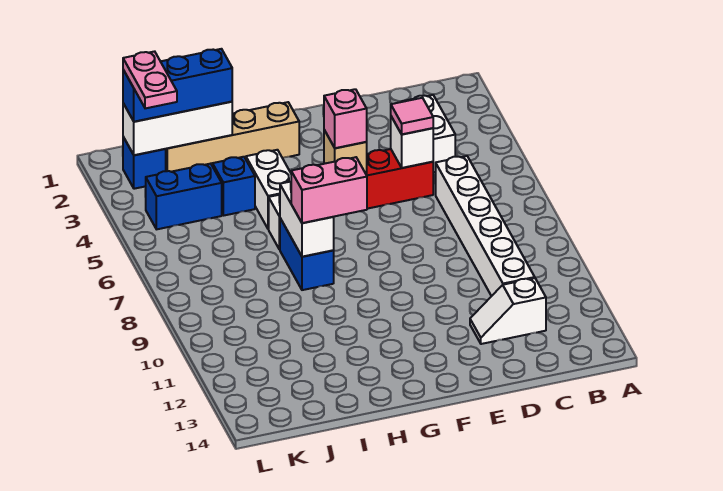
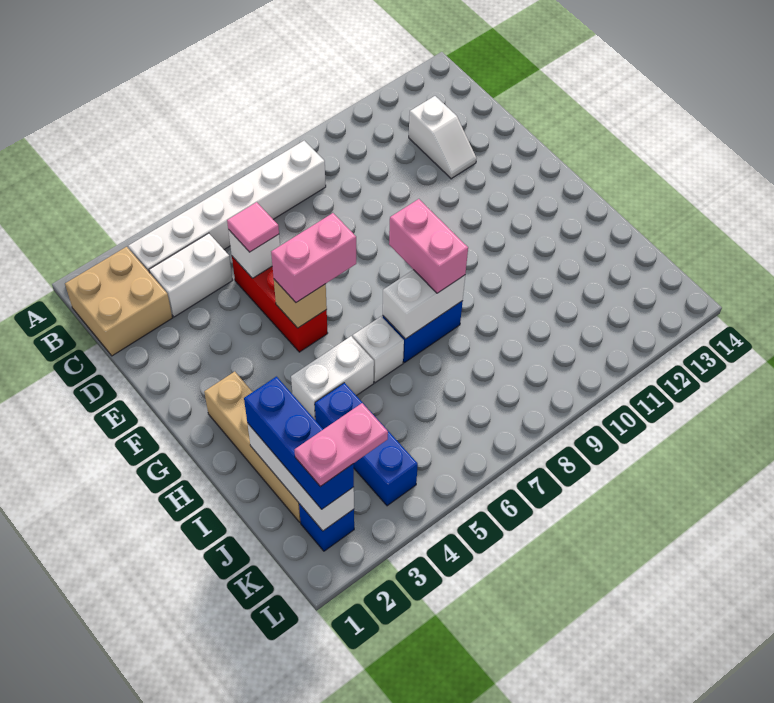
none -> tan brick B1:C2 level 1
white brick C6:C11 level 1 -> white brick B3:B8 level 1
pink brick F5 level 3 -> pink brick F5:F6 level 3

